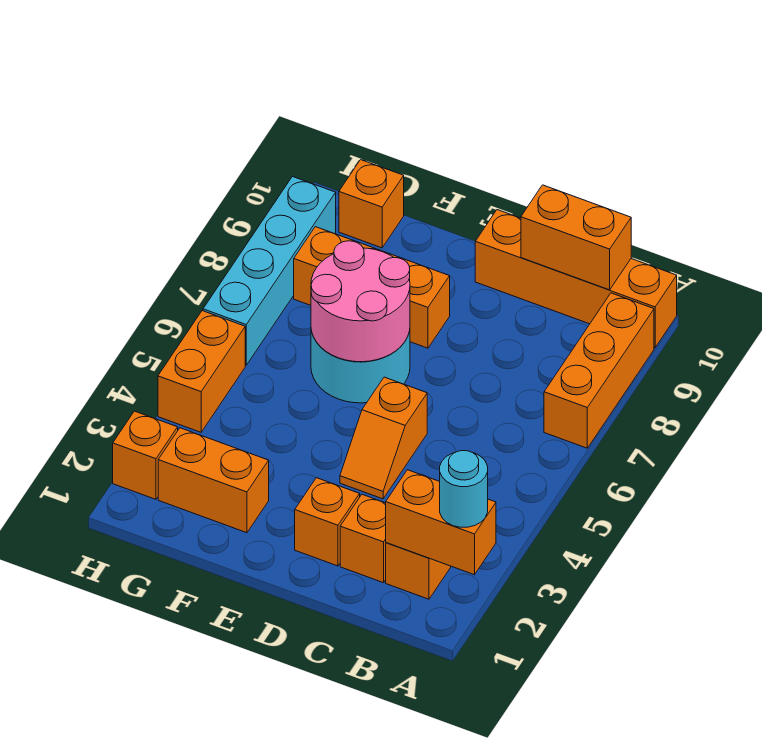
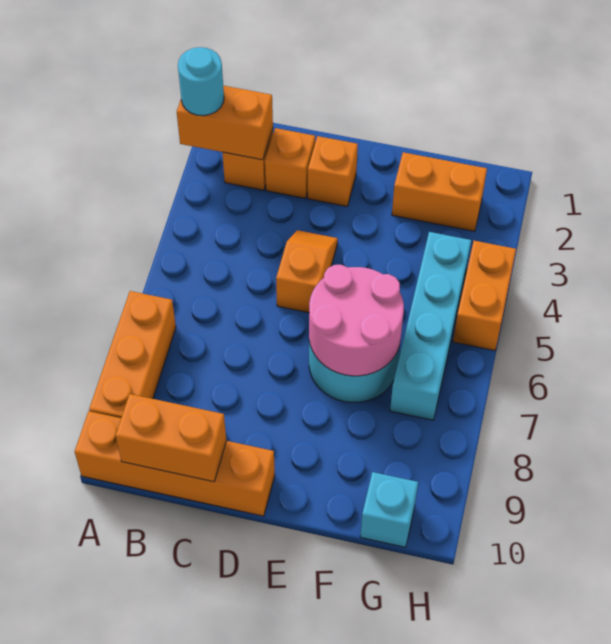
orange brick E8:G8 level 1 -> none
orange brick G10 level 1 -> cyan brick G10 level 1
orange brick H2 level 1 -> none
cyan brick H6:H9 level 1 -> cyan brick G4:G7 level 1

